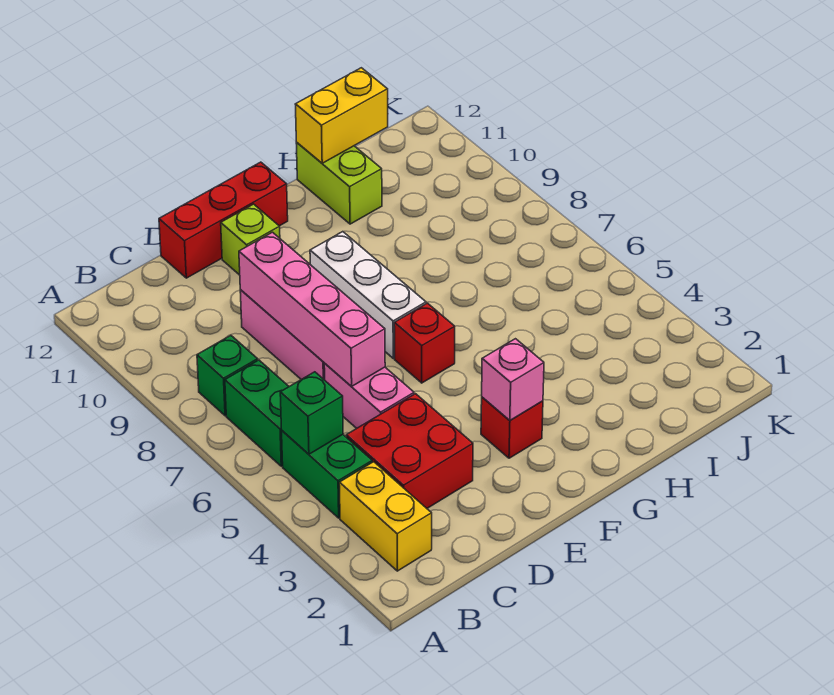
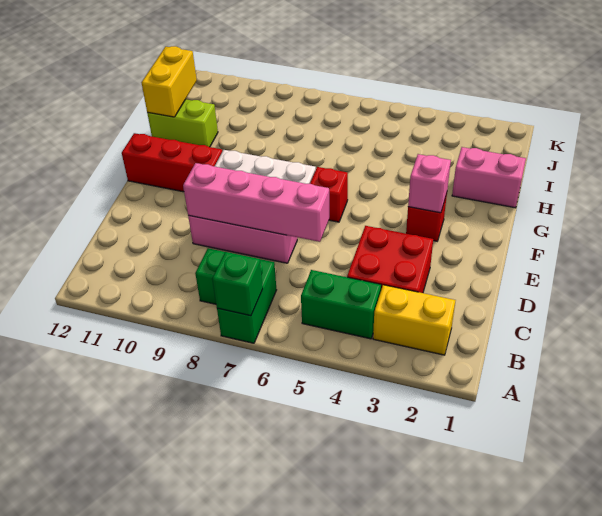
green brick B5 level 2 -> green brick A7 level 2
green brick B6:B7 level 1 -> green brick A7:B7 level 1
pink brick D5:D6 level 1 -> pink brick H1:H2 level 1
red brick D12:F12 level 1 -> red brick F10:F12 level 1
lime brick E11 level 1 -> none

